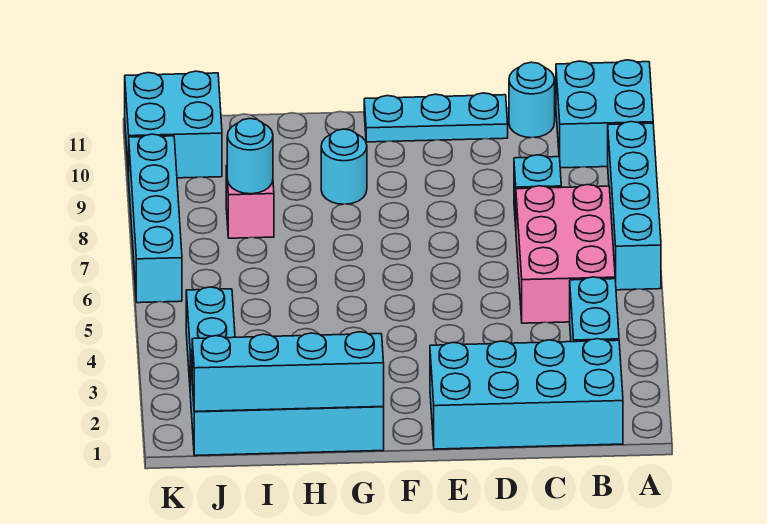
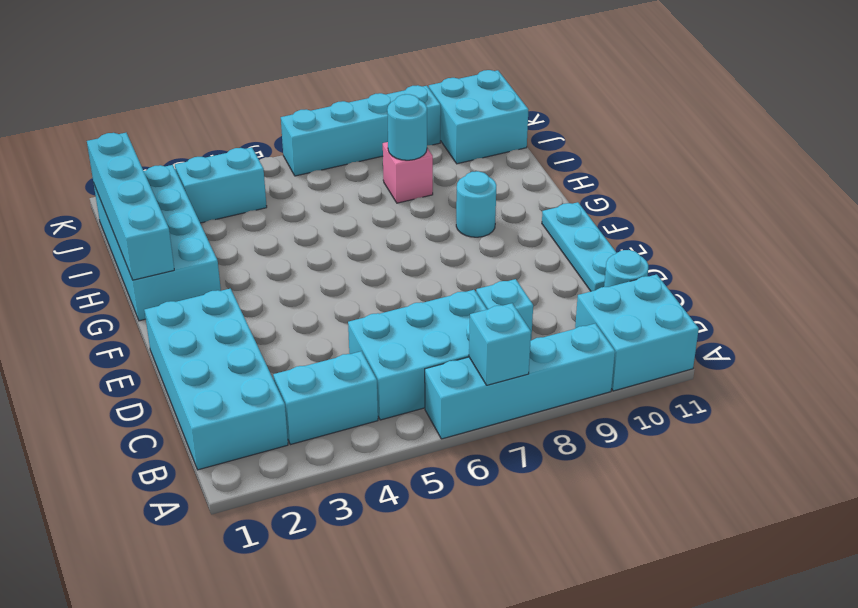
none -> cyan brick A7 level 2
pink brick B5:C7 level 1 -> cyan brick B5:C7 level 1

